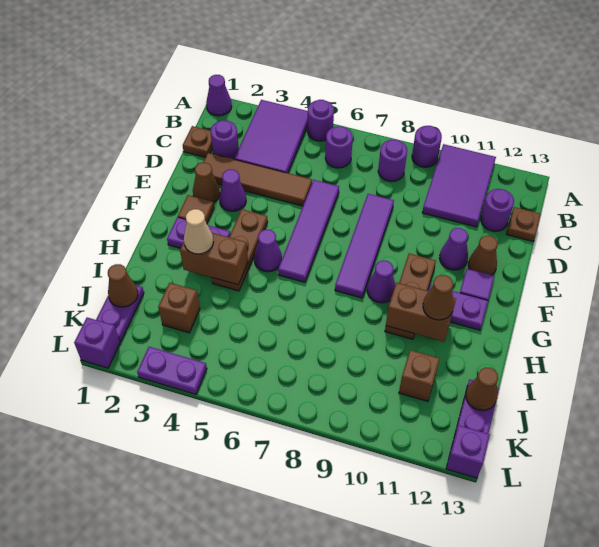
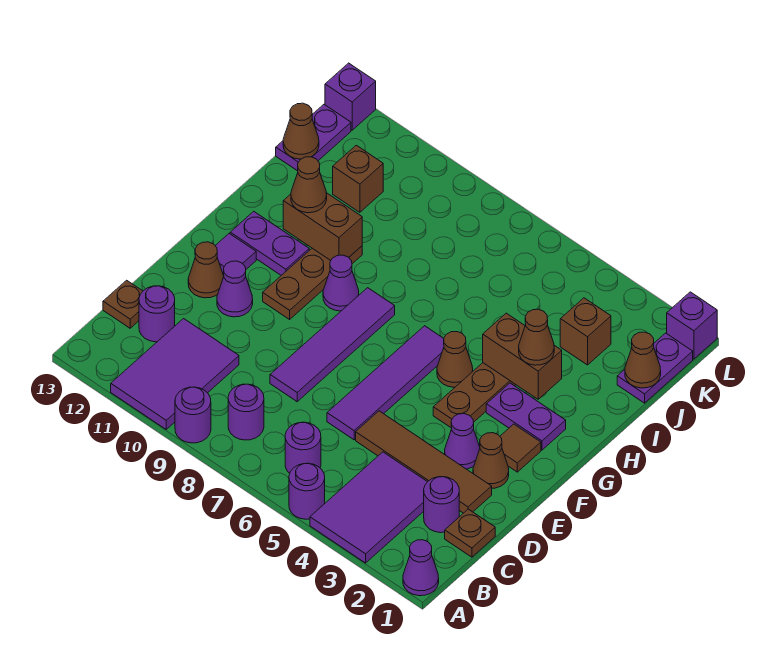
purple cone G5 level 1 -> brown cone G5 level 1
tan cone H3 level 3 -> brown cone H3 level 3
purple plate L3:L4 level 1 -> none

